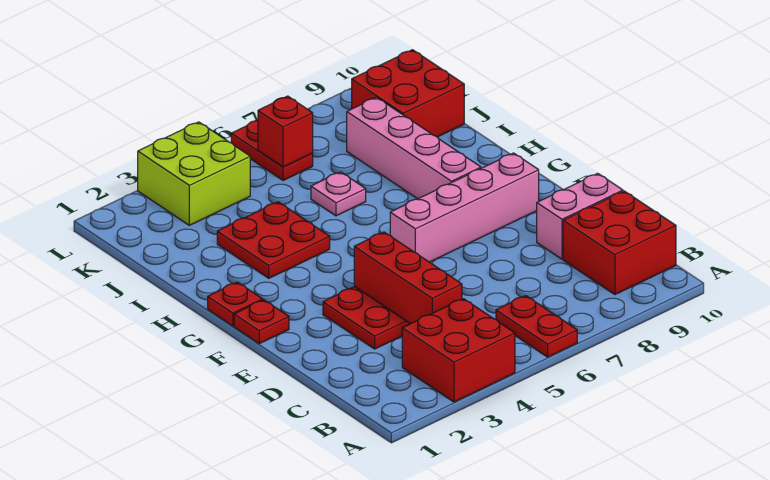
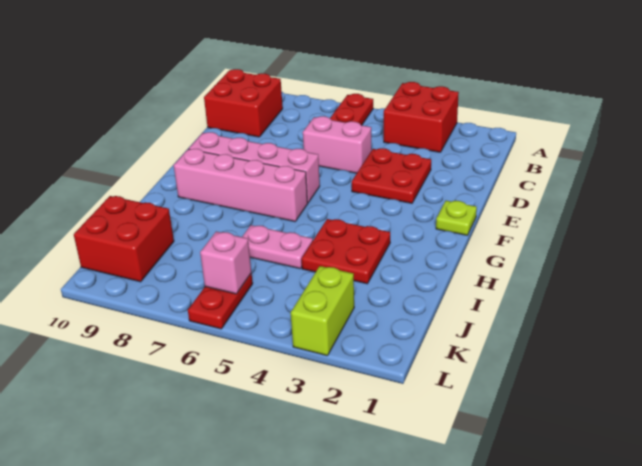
red brick C4:E4 level 2 -> none
pink brick D9:D10 level 1 -> pink brick D5:D6 level 1
red plate F1 level 1 -> lime plate F1 level 1
red plate G1 level 1 -> none
pink brick G8:J8 level 1 -> pink brick G6:G9 level 1
pink plate I6 level 1 -> pink plate I5:I6 level 1
lime brick K3:L4 level 1 -> lime brick K3:L3 level 1
red brick K6 level 2 -> pink brick K6 level 2

